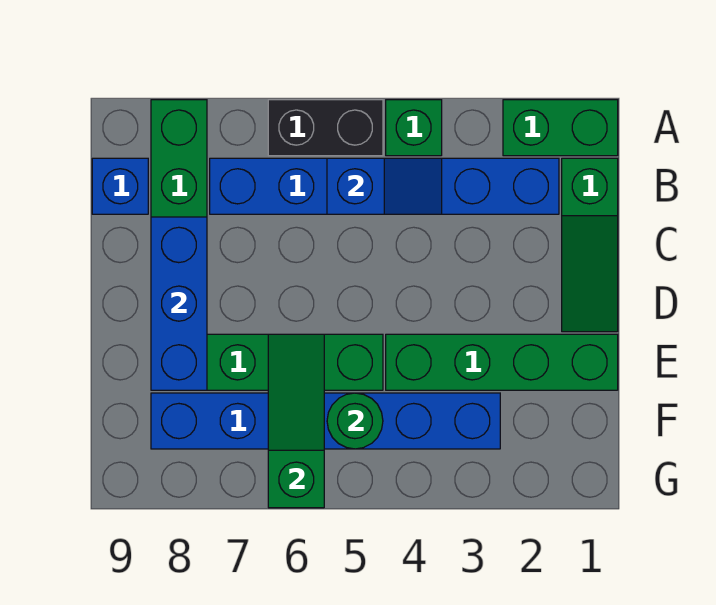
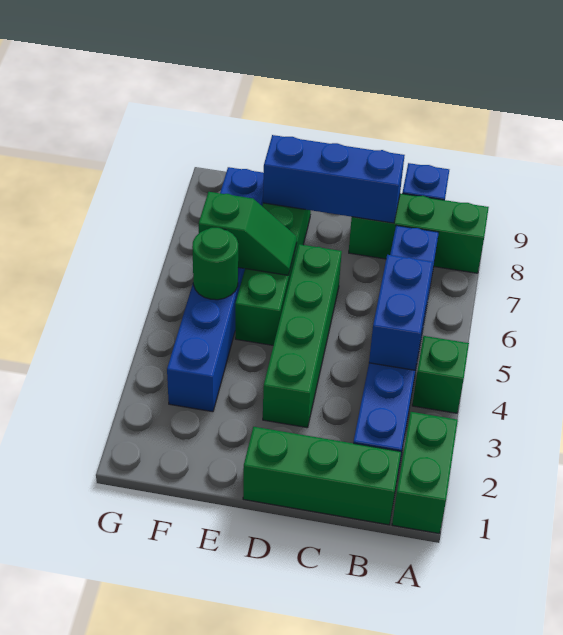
black brick A5:A6 level 1 -> none
green slope B1:D1 level 1 top B -> green brick B1:D1 level 1
blue slope B4:B5 level 2 top 5 -> blue brick B4:B5 level 2
green brick E1:E4 level 1 -> green brick D3:D6 level 1
green slope E6:G6 level 2 top G -> green slope E6:F6 level 2 top F

